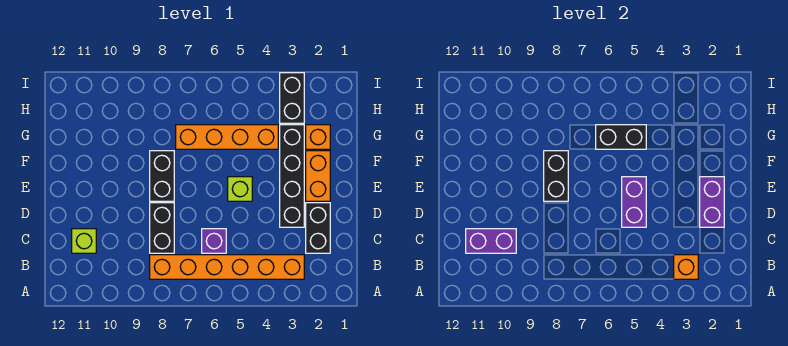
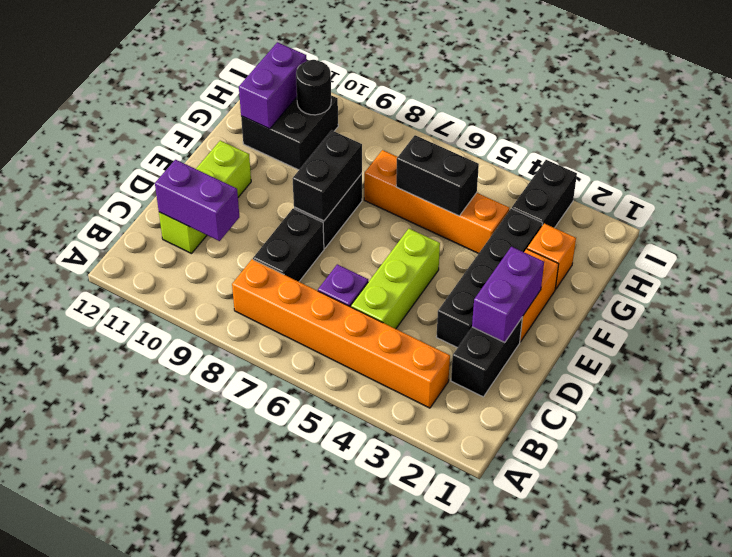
orange brick B3 level 2 -> none
lime brick C11 level 1 -> lime brick C11:E11 level 1
purple brick D5:E5 level 2 -> purple brick G11:H11 level 2
lime brick E5 level 1 -> lime brick C5:E5 level 1
none -> black brick G10:H11 level 1
none -> black round brick H10 level 2

